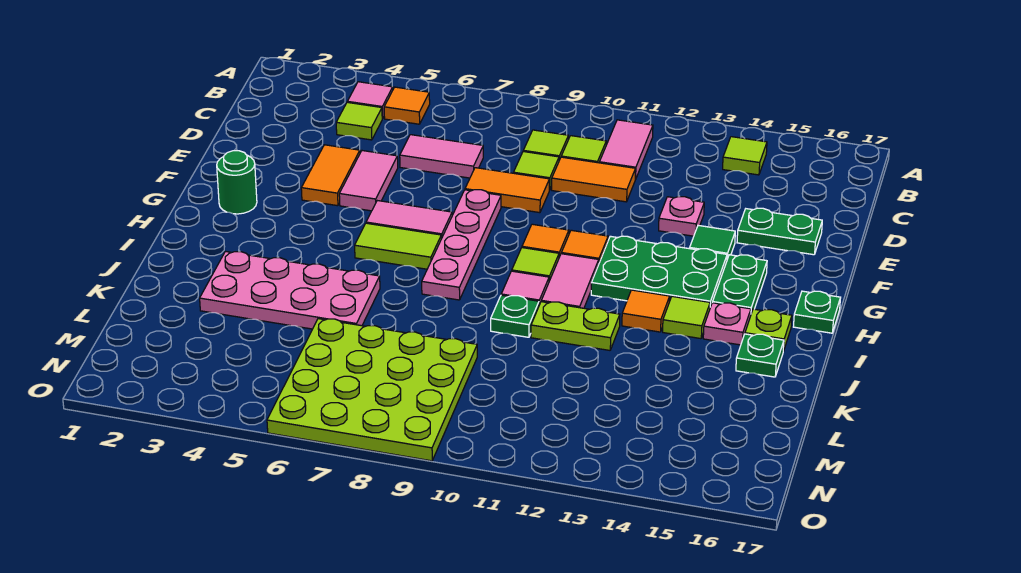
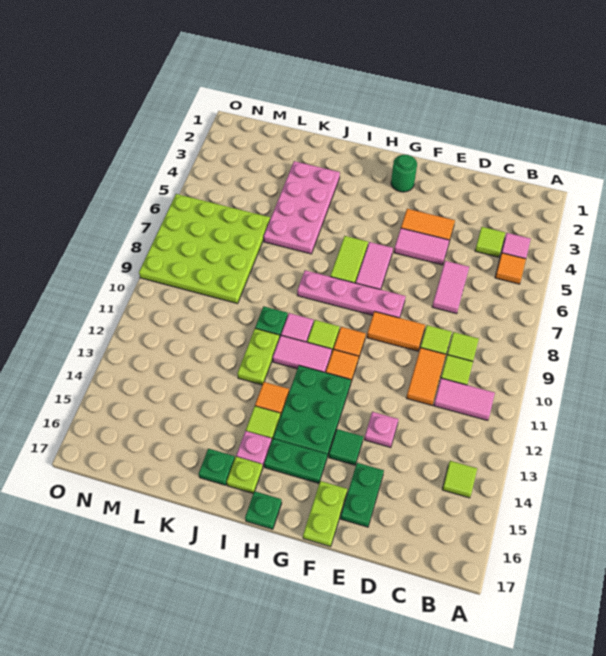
orange tile E8:E9 level 1 -> orange tile E9:F9 level 1
none -> lime plate F16:F17 level 1

